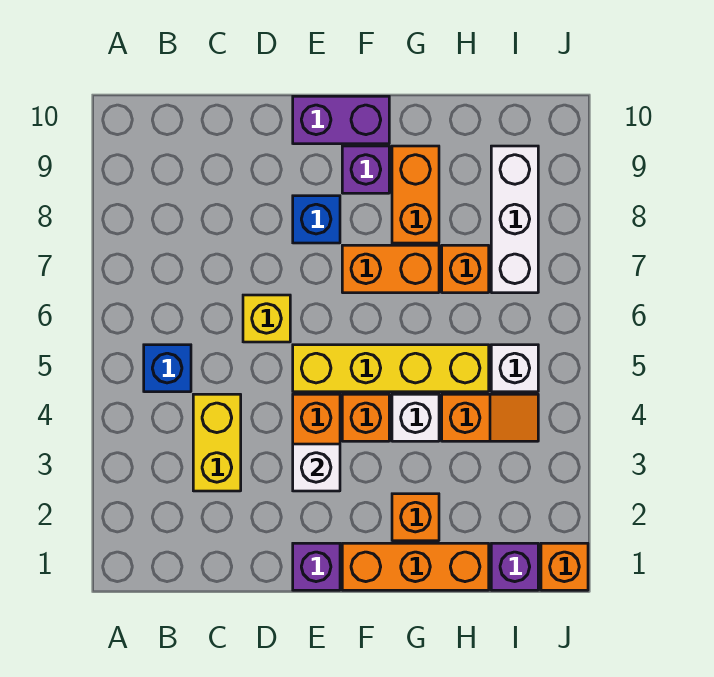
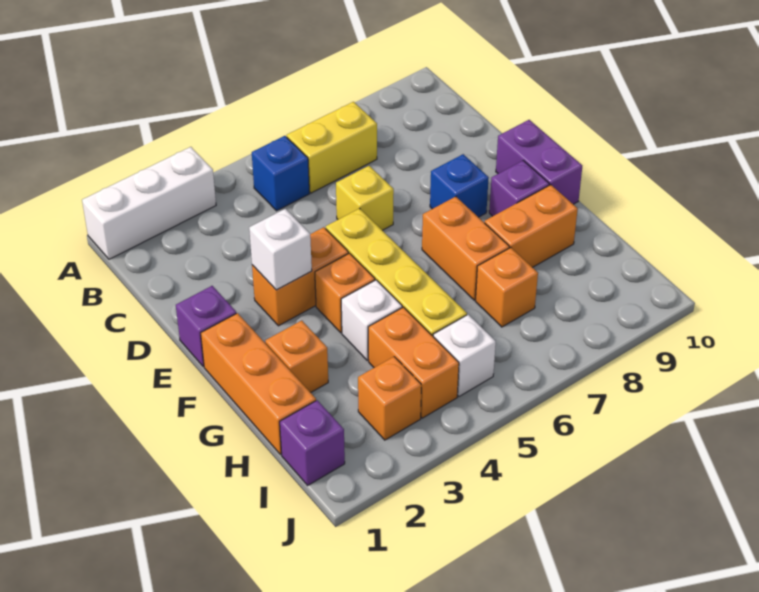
yellow brick C3:C4 level 1 -> yellow brick B6:B7 level 1
orange slope H4:I4 level 1 top H -> orange brick H4:I4 level 1
white brick I7:I9 level 1 -> white brick A1:A3 level 1
orange brick J1 level 1 -> orange brick I3 level 1

